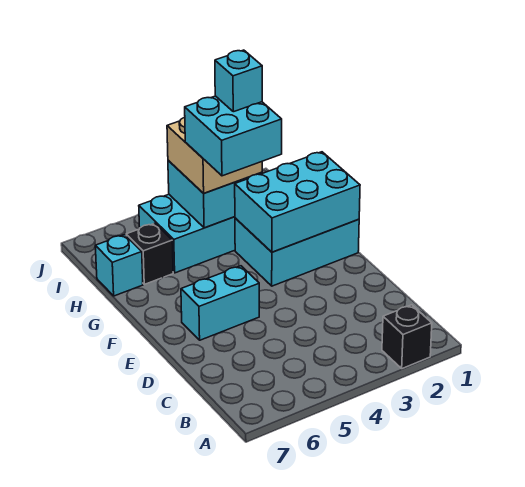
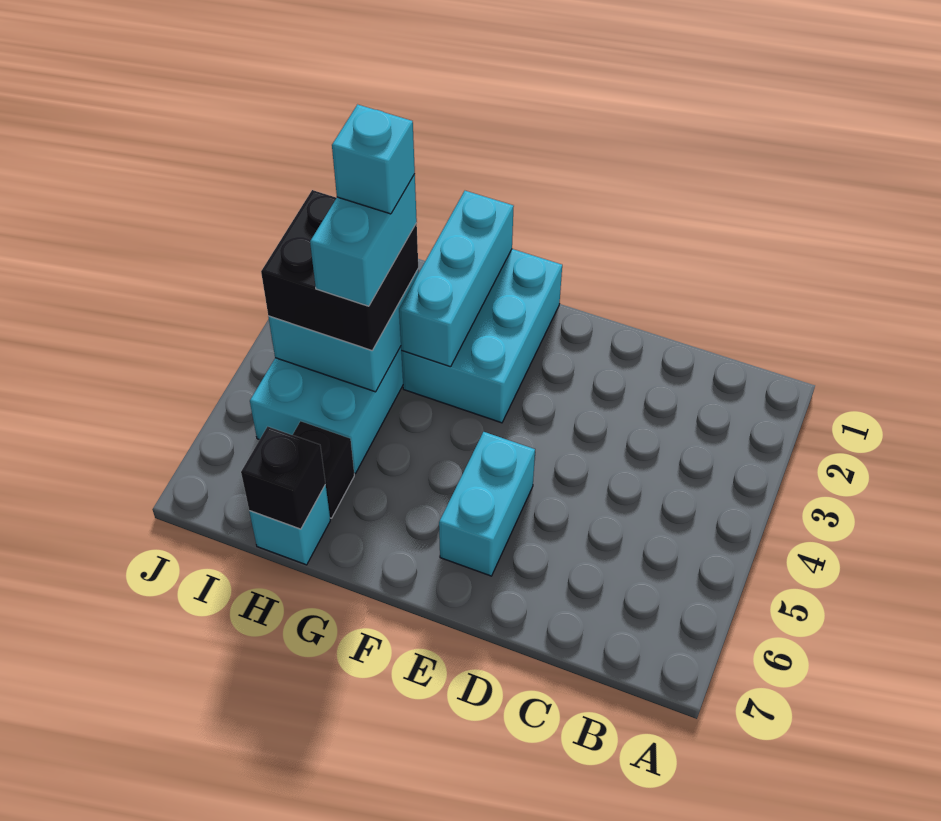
black brick A2 level 1 -> black brick H7 level 2
cyan brick F1:G3 level 2 -> cyan brick G1:G3 level 2
cyan brick G3:H4 level 4 -> cyan brick H3:H4 level 4
tan brick H3:I4 level 3 -> black brick H3:I4 level 3

